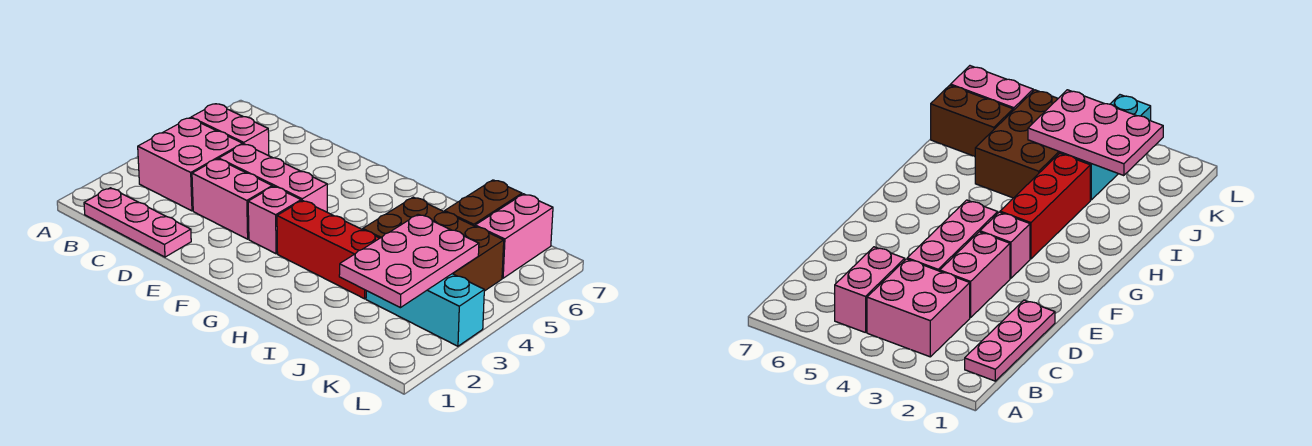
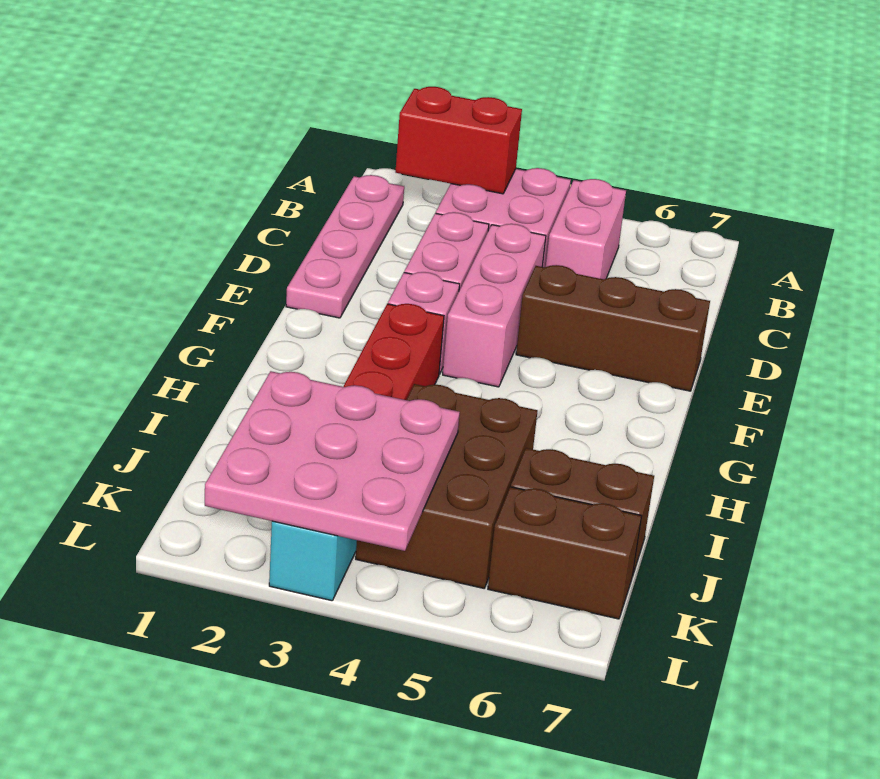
pink plate B1:D1 level 1 -> pink plate B1:E1 level 1
none -> red brick B2:B3 level 2
none -> brown brick E5:E7 level 1
pink plate J2:K4 level 2 -> pink plate J2:L4 level 2
pink brick K6:K7 level 1 -> brown brick K6:K7 level 1

